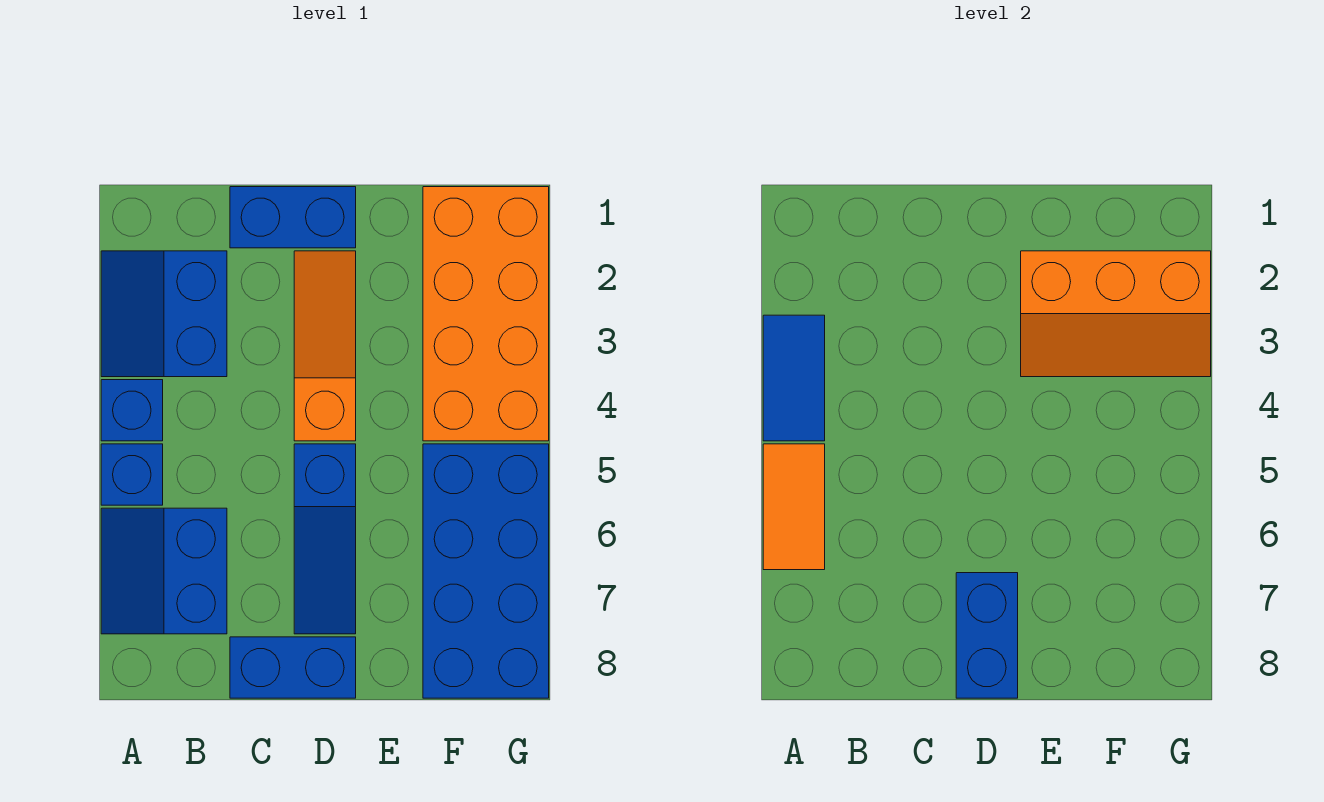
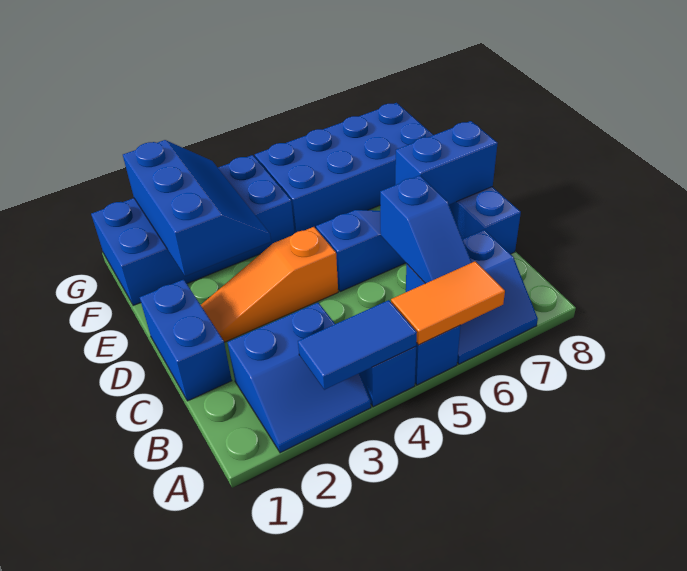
none -> blue slope B6:C6 level 2 top C
orange slope E2:G3 level 2 top 2 -> blue slope E2:G3 level 2 top 2
orange brick F1:G4 level 1 -> blue brick F1:G4 level 1

